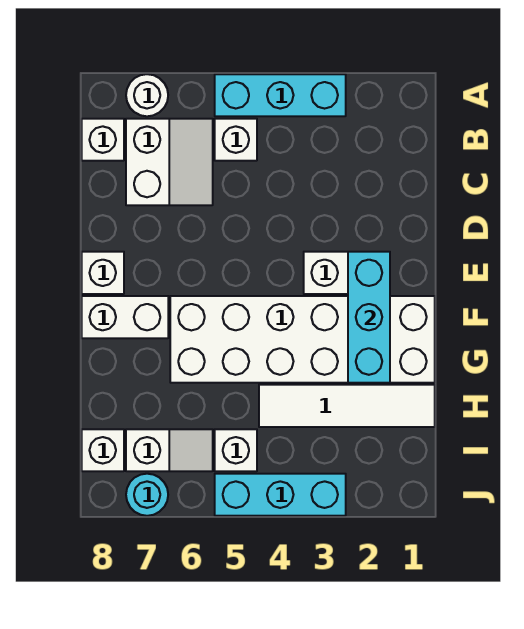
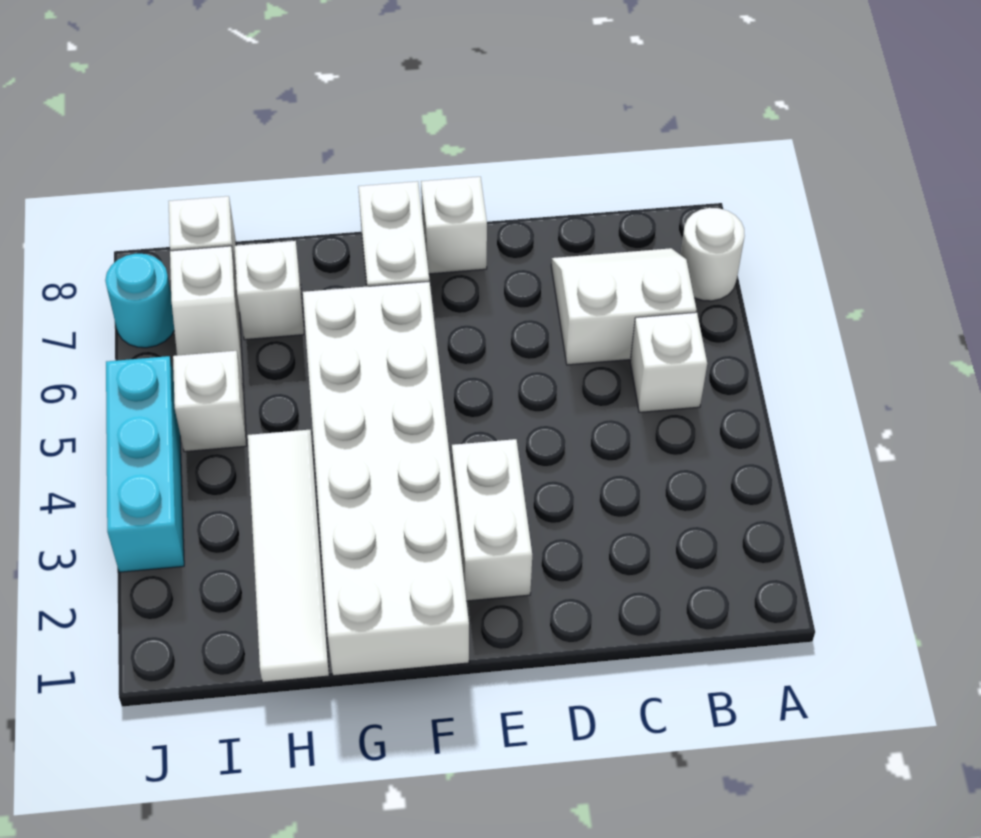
cyan brick A3:A5 level 1 -> none
white slope B6:C7 level 1 top 7 -> white slope B6:C7 level 1 top 6
white brick B8 level 1 -> white brick H7 level 1
cyan brick E2:G2 level 2 -> none

